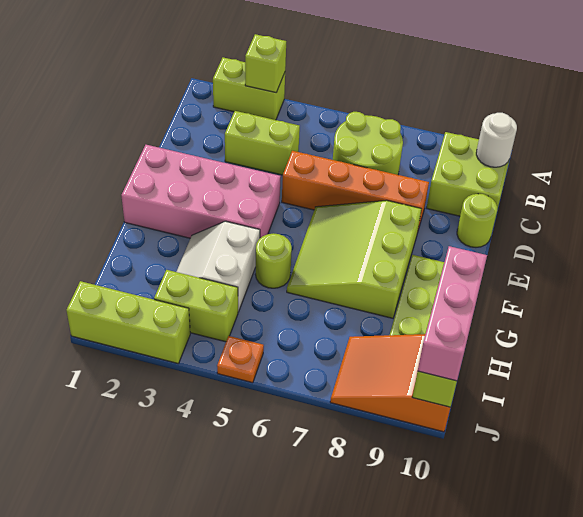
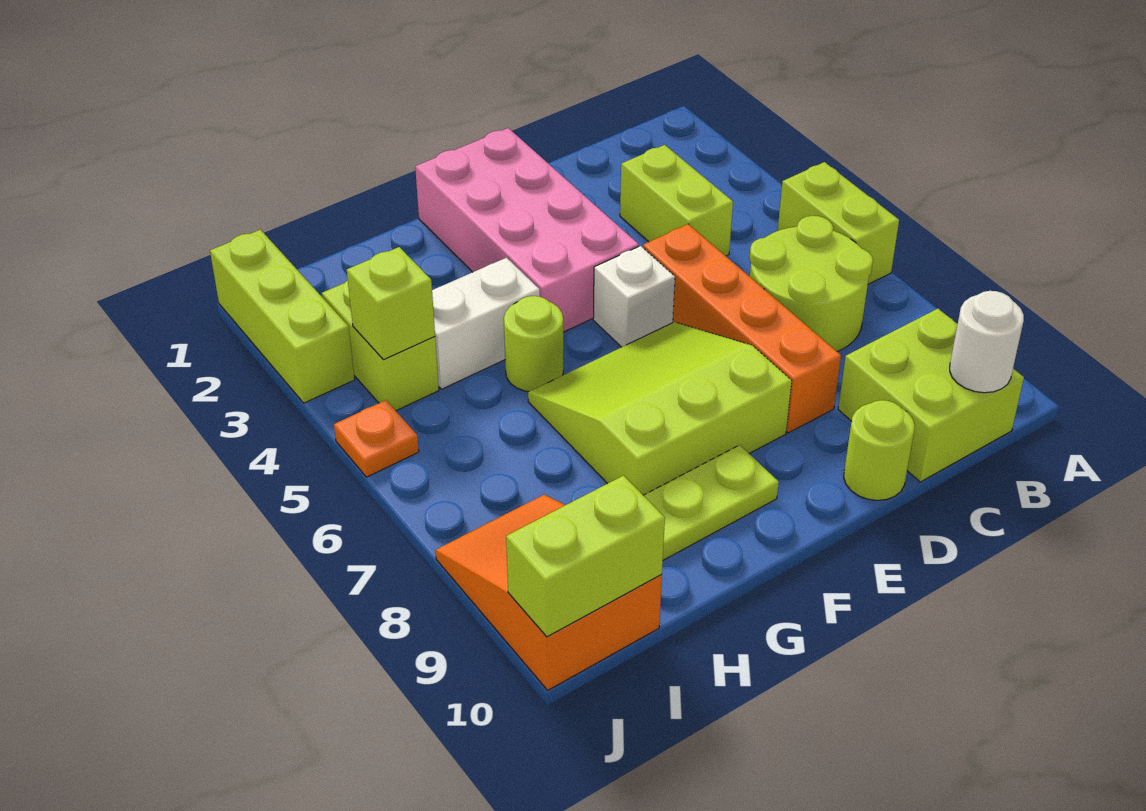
lime brick A2:A3 level 1 -> lime brick A5:A6 level 1
lime brick A3 level 2 -> lime brick I4 level 2
none -> white brick E5 level 1
pink brick H10:J10 level 3 -> none

